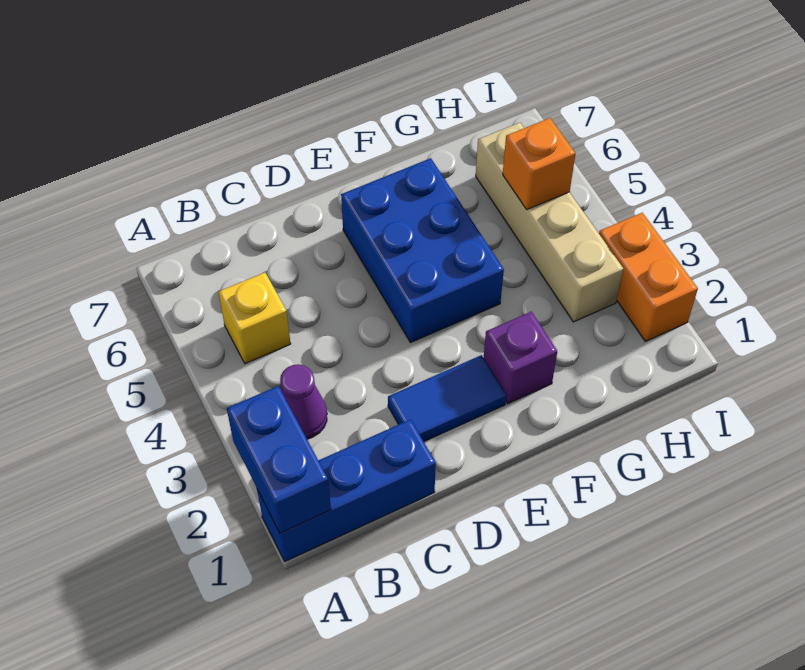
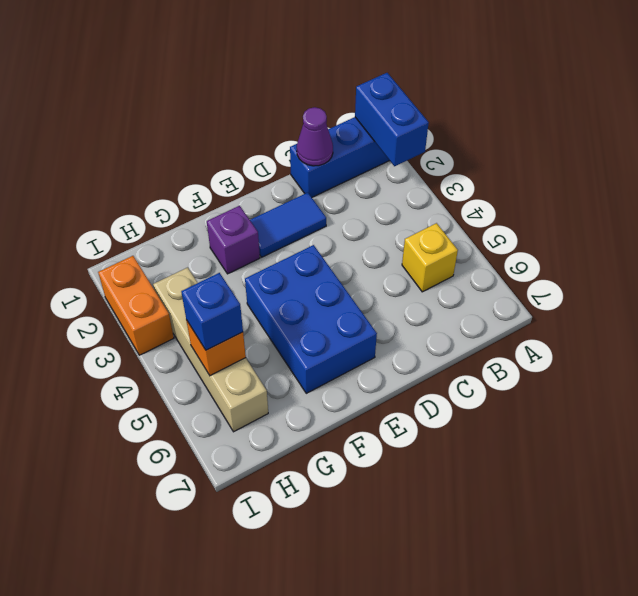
purple cone B3 level 1 -> purple cone C1 level 2
none -> blue brick H5 level 3

